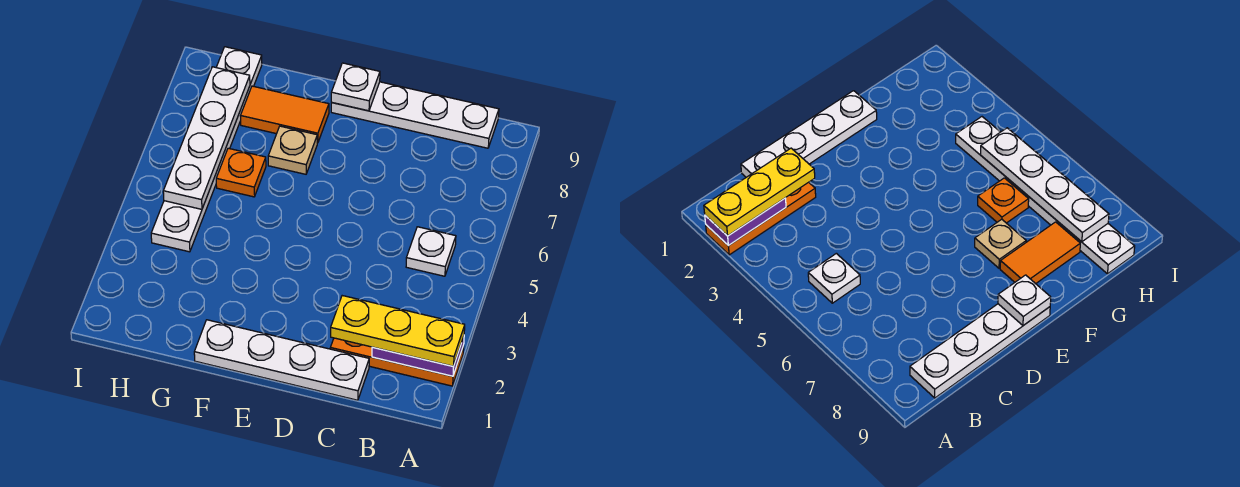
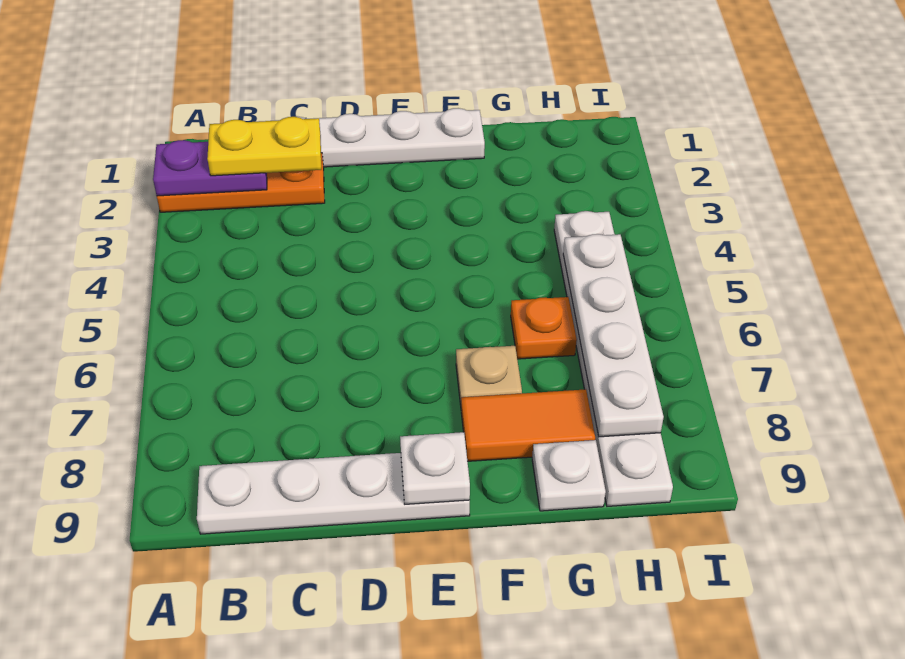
yellow plate A2:C2 level 3 -> yellow plate B2:C2 level 3
white plate B5 level 1 -> white plate G9 level 1

